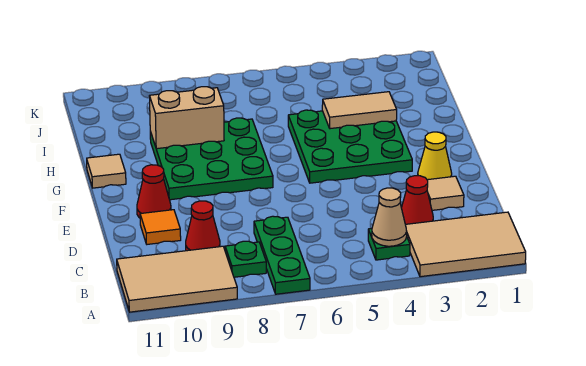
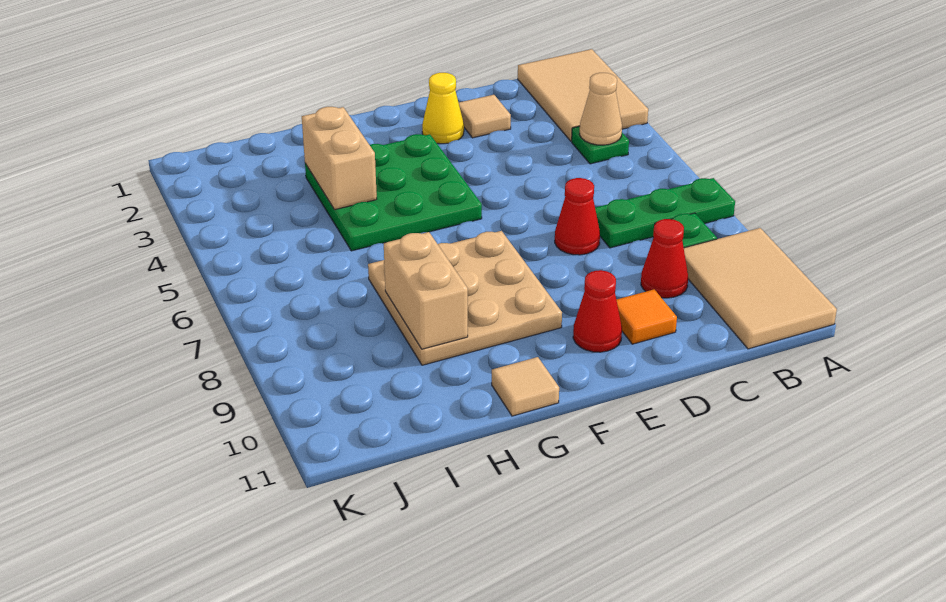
red cone C3 level 1 -> red cone D7 level 1
green plate F7:H9 level 1 -> tan plate F7:H9 level 1
tan tile H3:H4 level 2 -> tan brick H3:H4 level 2

